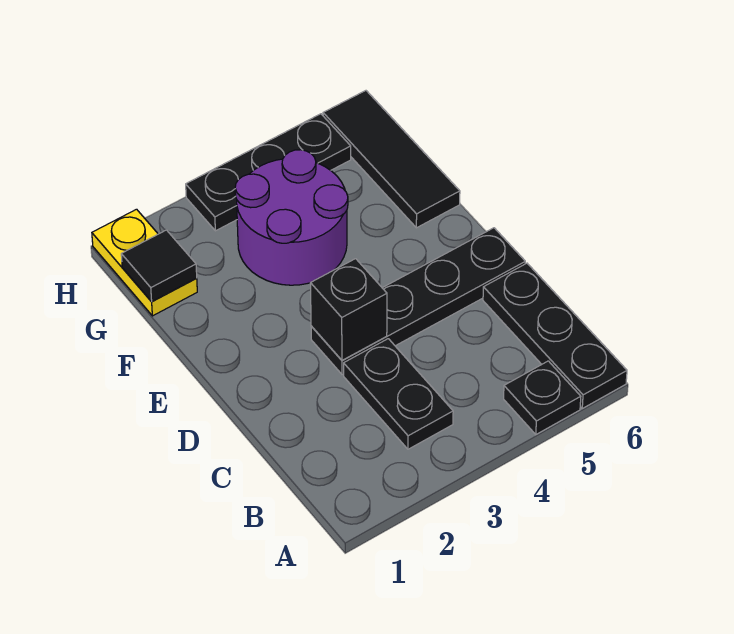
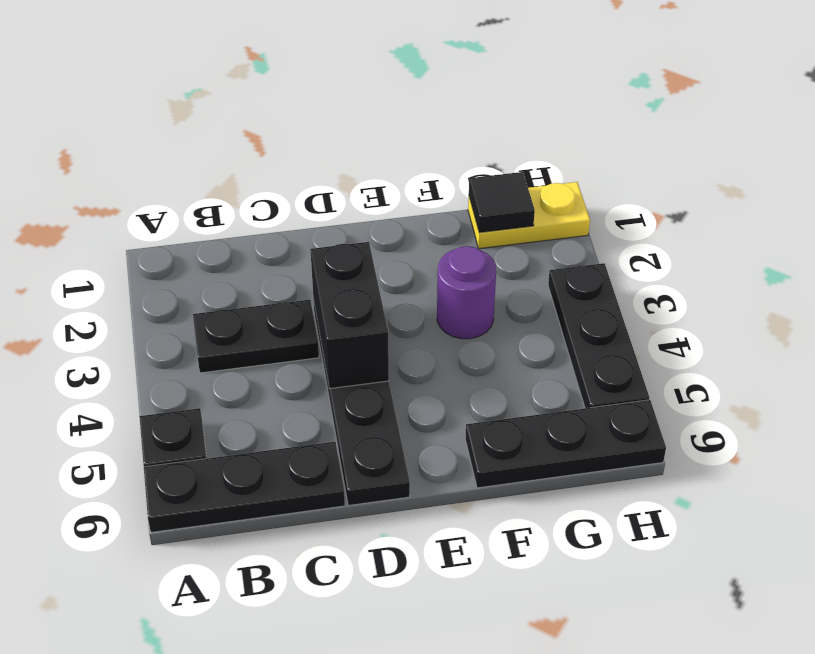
black brick D3 level 2 -> black brick D3:D4 level 2
purple round brick F3:G4 level 1 -> purple round brick F3 level 1
black tile F6:H6 level 1 -> black plate F6:H6 level 1

